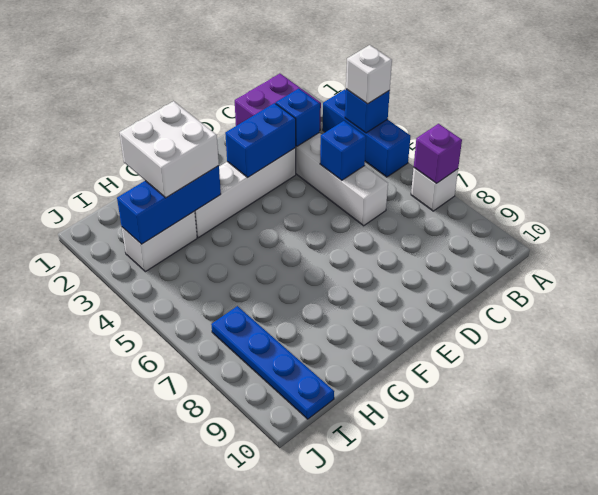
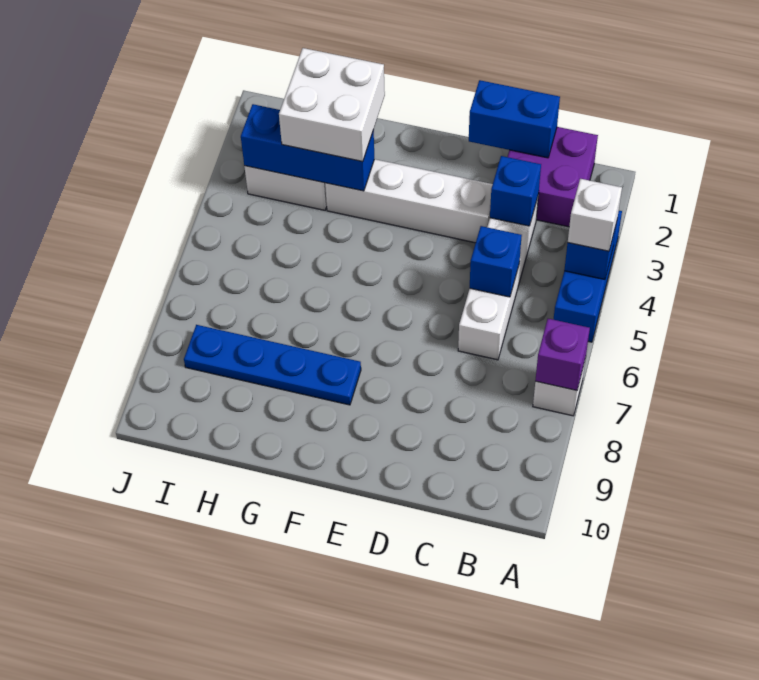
blue brick D3:E3 level 2 -> blue brick C1:D1 level 2
blue plate I7:I10 level 1 -> blue plate F8:I8 level 1

